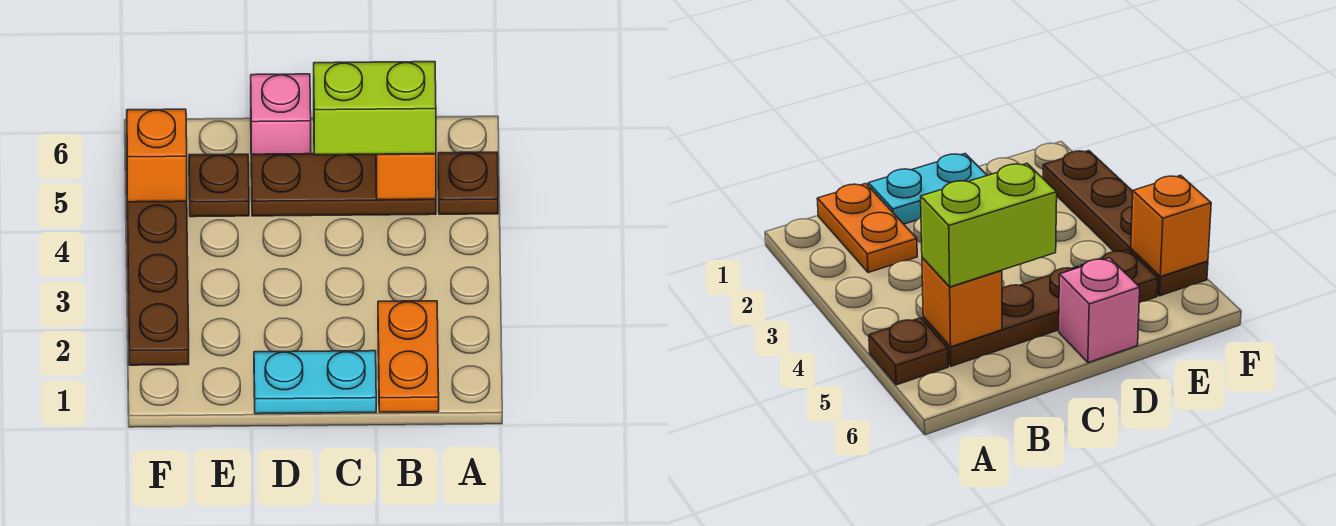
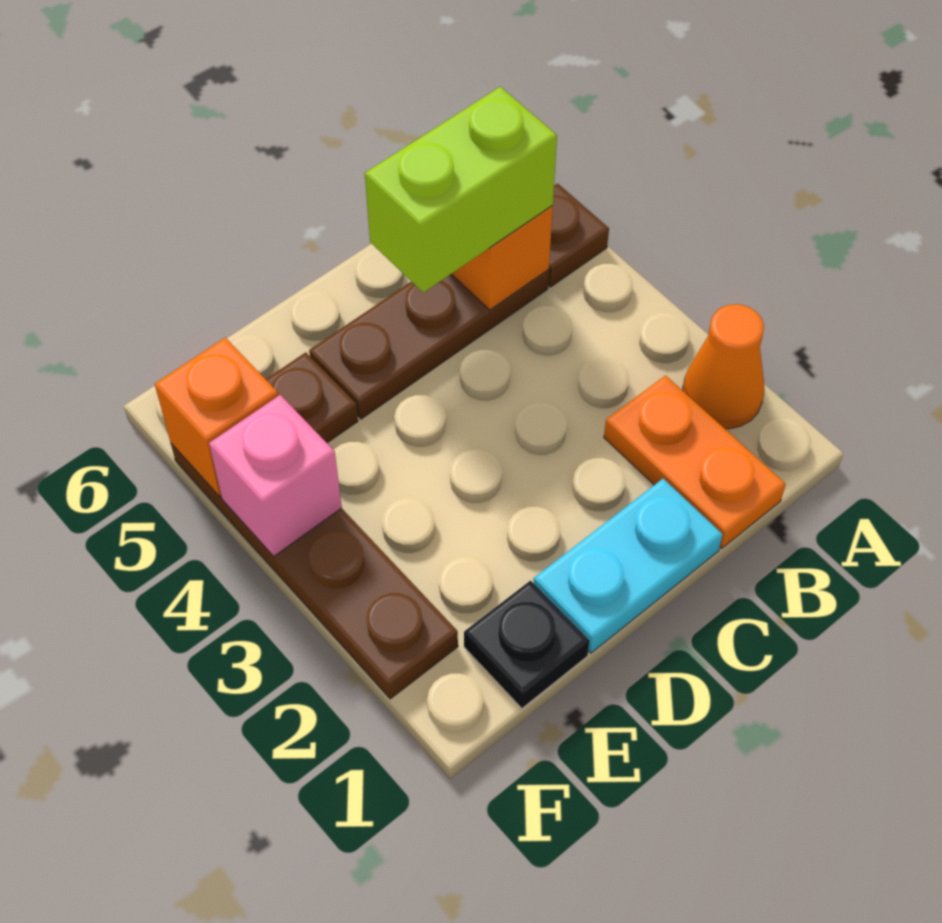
none -> orange cone A2 level 1
pink brick D6 level 1 -> pink brick F4 level 2
none -> black plate E1 level 1

